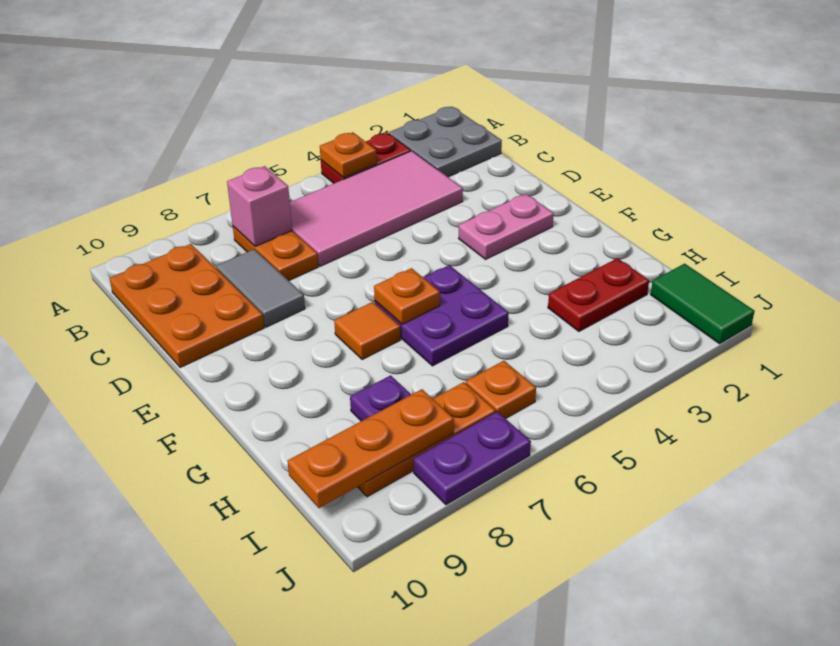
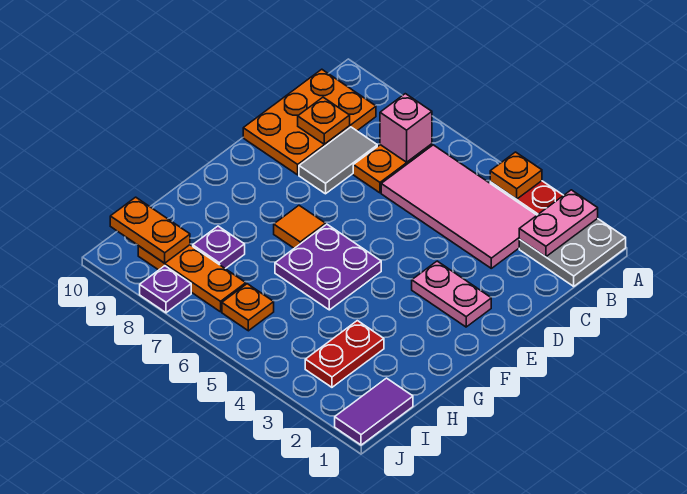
none -> pink plate A2:B2 level 2
orange plate F6 level 2 -> orange plate C9 level 2
red plate H2:H3 level 1 -> red plate H3:I3 level 1
green tile I1:J1 level 1 -> purple tile I1:J1 level 1
orange plate I8:I10 level 2 -> orange plate I9:I10 level 2
purple plate J7:J8 level 1 -> purple plate J8 level 1

